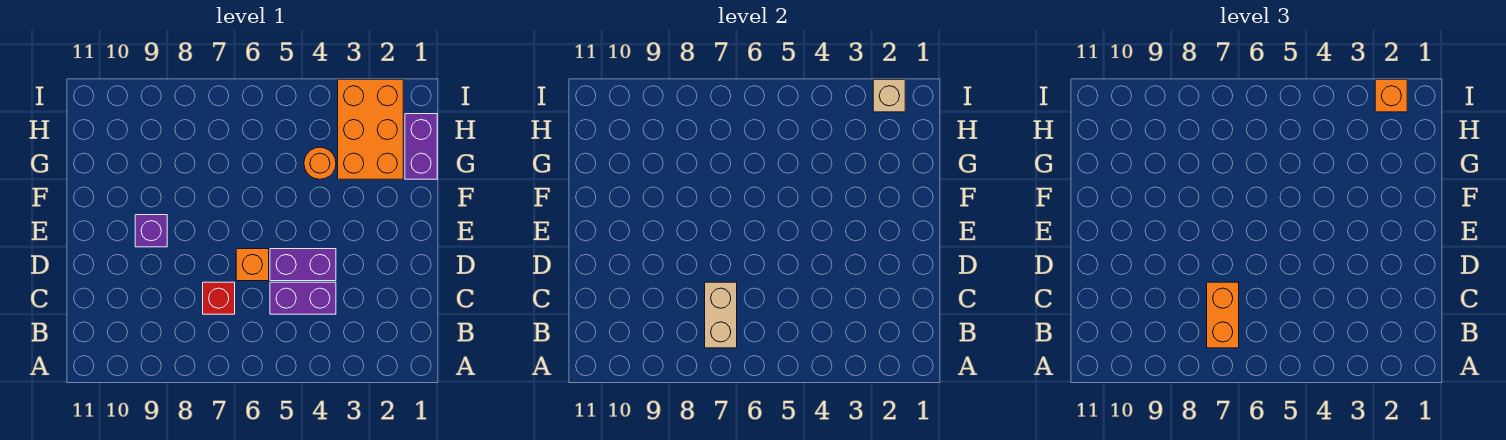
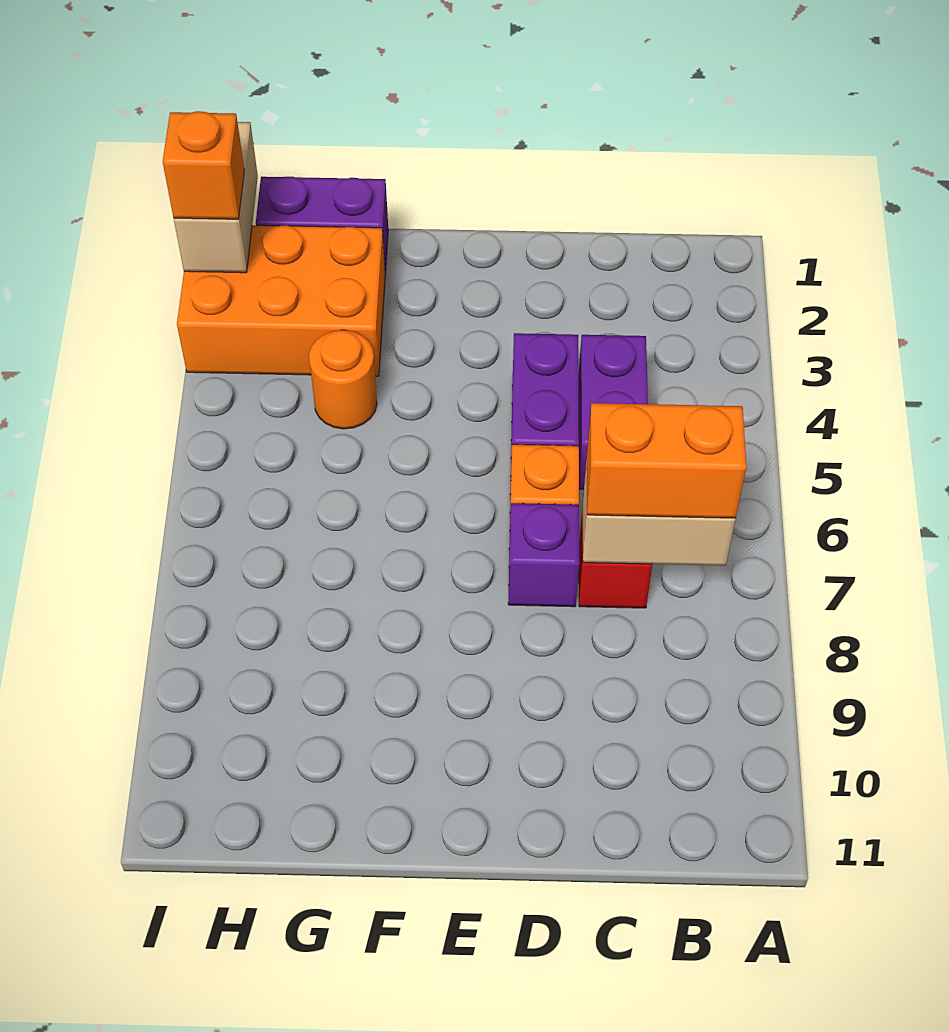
purple brick E9 level 1 -> purple brick D7 level 1
tan brick I2 level 2 -> tan brick I1:I2 level 2

